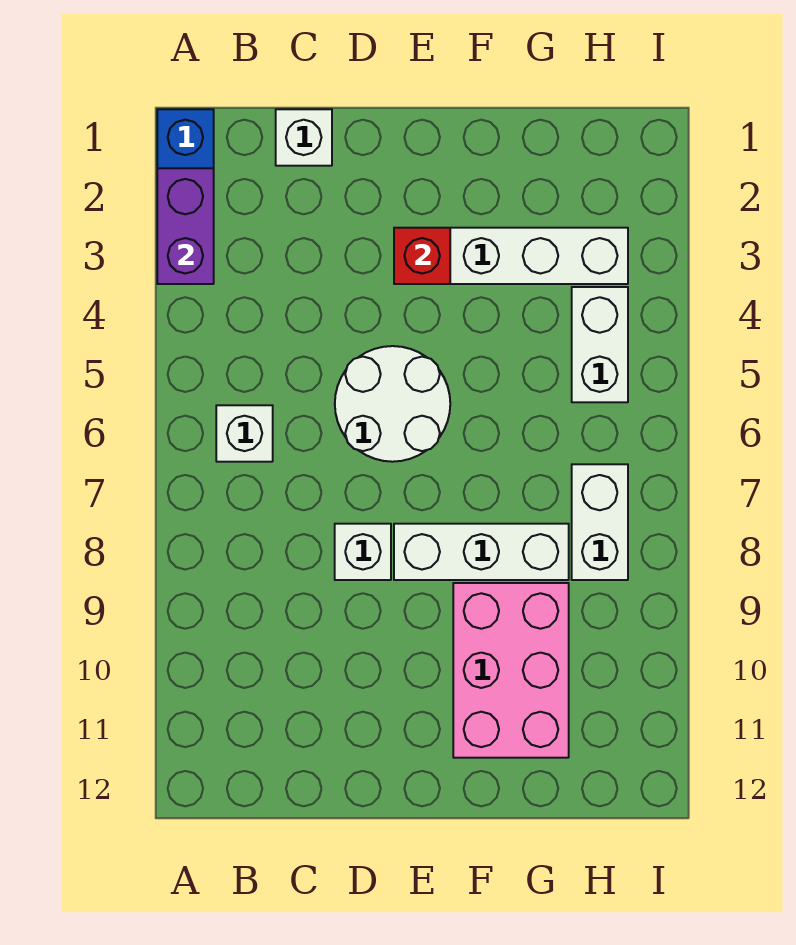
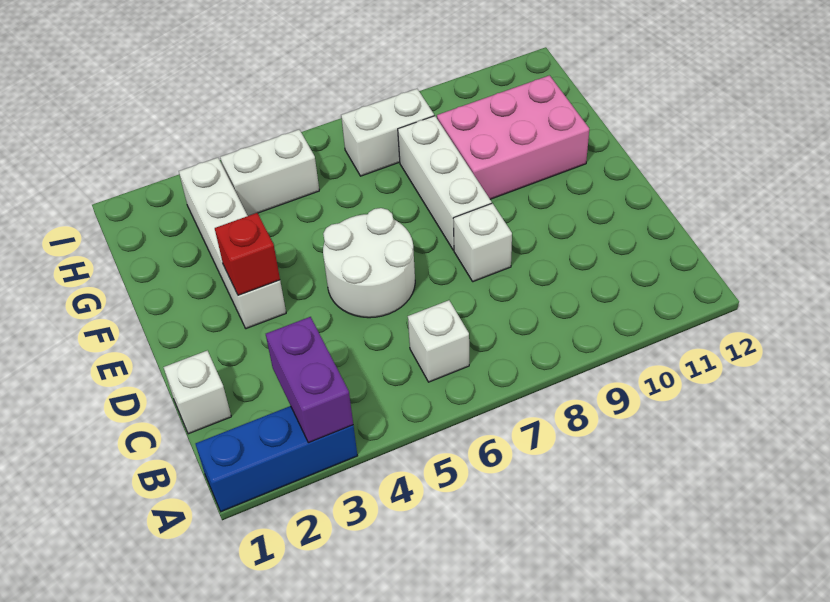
purple brick A2:A3 level 2 -> purple brick A3:B3 level 2

